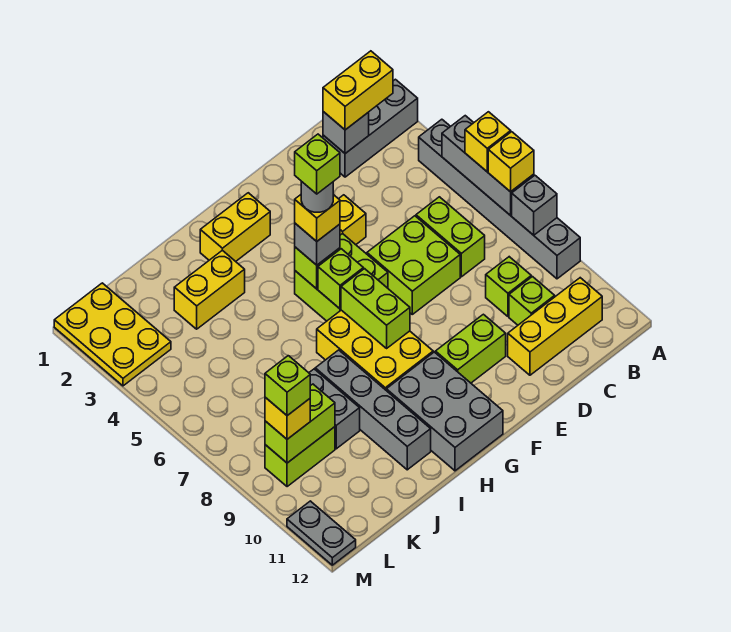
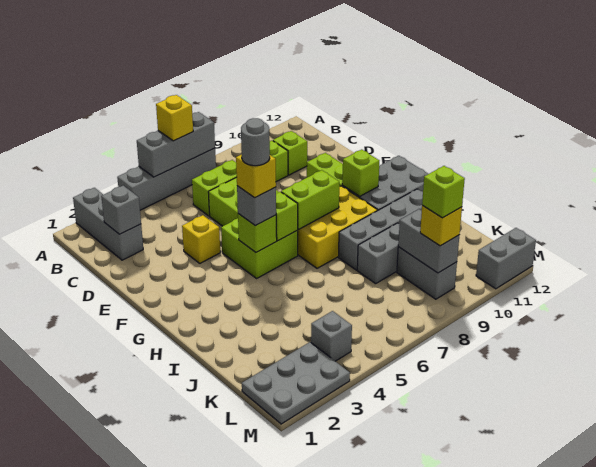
grey brick A4:A9 level 1 -> grey brick A4:A7 level 1
yellow brick A7 level 3 -> none
grey brick A8 level 2 -> grey brick L4 level 1
yellow brick B2:C2 level 3 -> none
yellow brick B11:D11 level 1 -> none
yellow brick G2:H2 level 1 -> none
lime brick G5 level 6 -> lime brick G10 level 2
yellow brick I3:J3 level 1 -> none
lime brick K9:L9 level 1 -> grey brick K9:L9 level 1
lime brick K9:L9 level 2 -> grey brick K9:L9 level 2
yellow plate L1:M3 level 1 -> grey plate L1:M3 level 1
grey plate M11:M12 level 1 -> grey brick M11:M12 level 1

